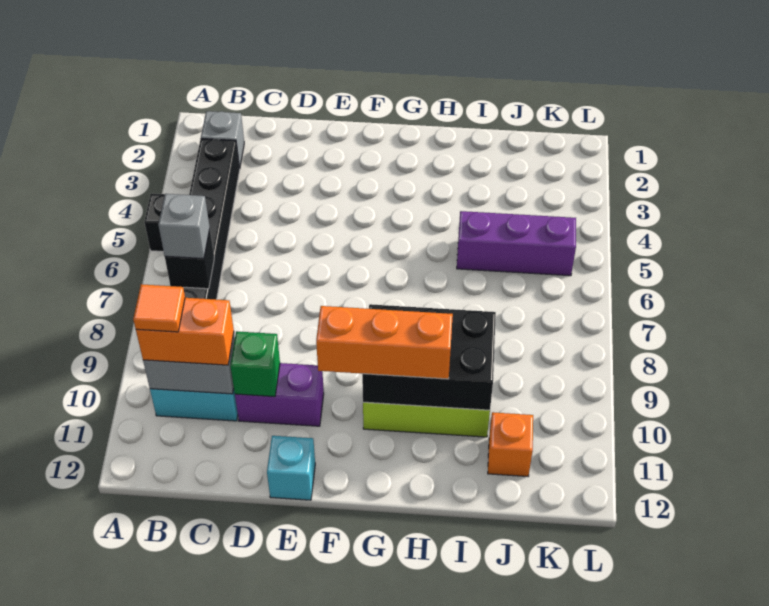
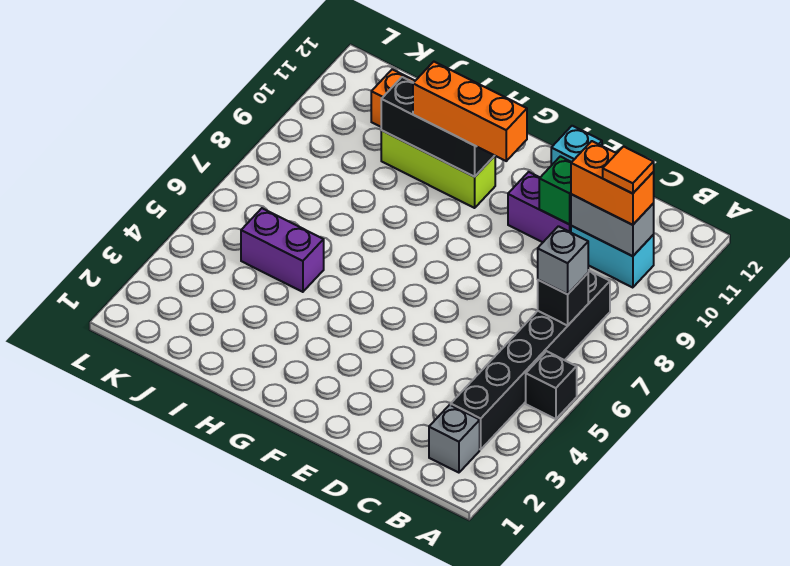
black brick G9:I10 level 2 -> black brick G10:I10 level 2
purple brick I5:K5 level 1 -> purple brick I5:J5 level 1

